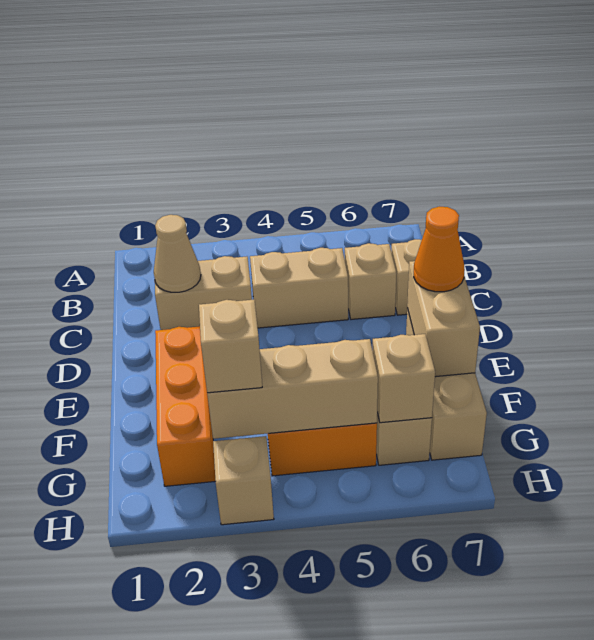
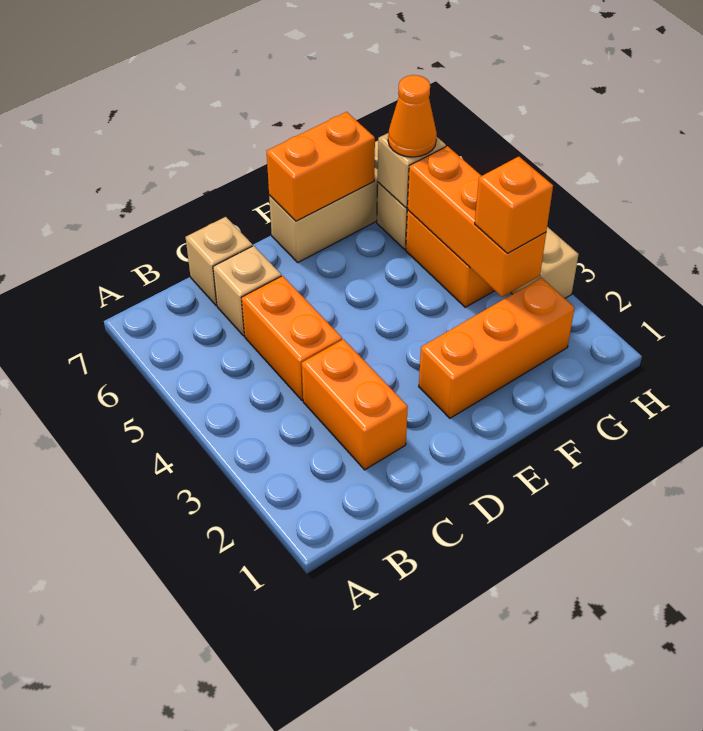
tan brick C2:C3 level 1 -> orange brick C2:C3 level 1
tan cone C2 level 2 -> none
tan brick C4:C5 level 1 -> orange brick C4:C5 level 1
tan brick E7:F7 level 2 -> orange brick E7:F7 level 2
orange cone E7 level 3 -> orange cone G6 level 3
tan brick G3:G5 level 2 -> orange brick G3:G5 level 2
tan brick G3 level 3 -> orange brick G3 level 3

